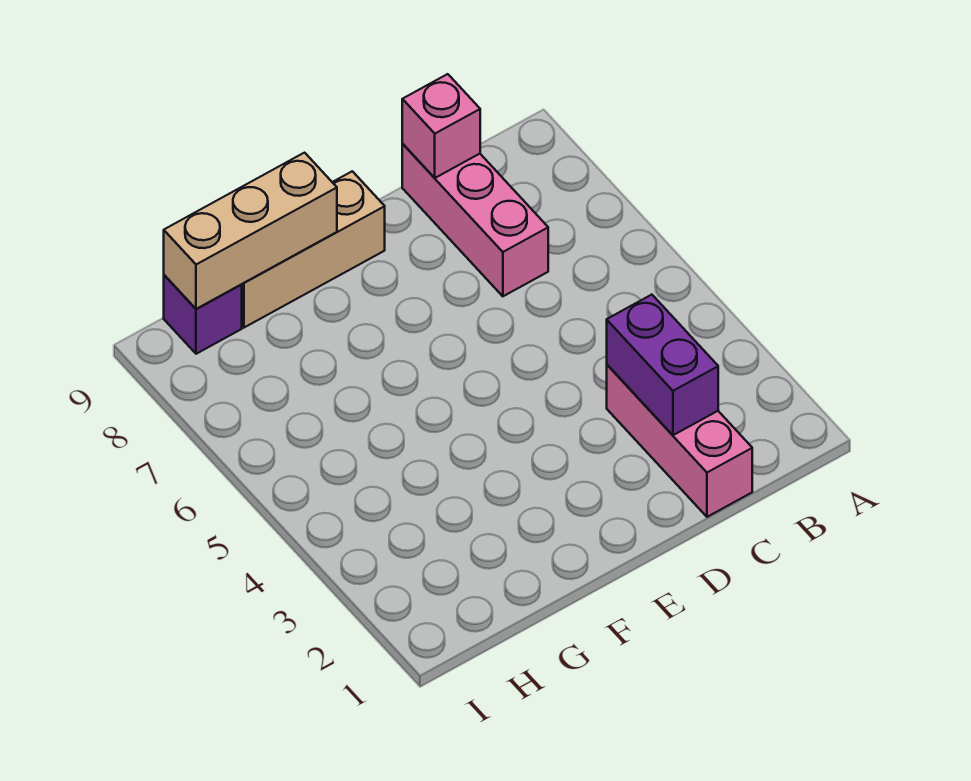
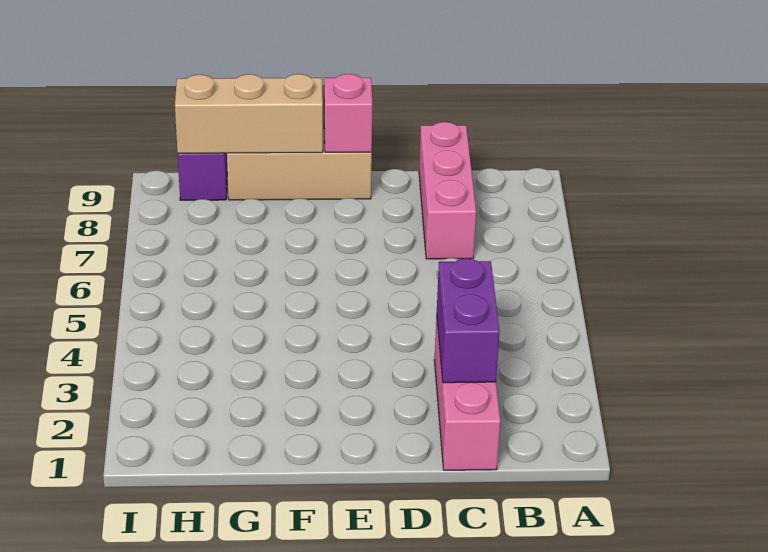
pink brick C9 level 2 -> pink brick E9 level 2

